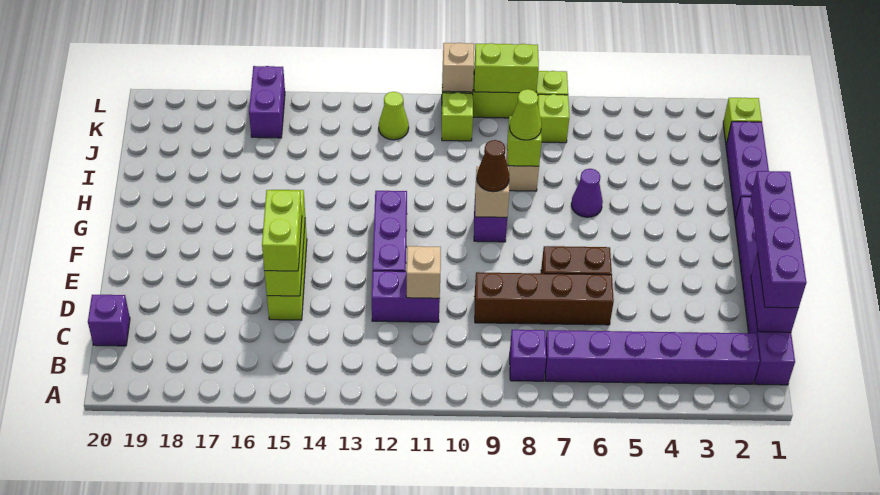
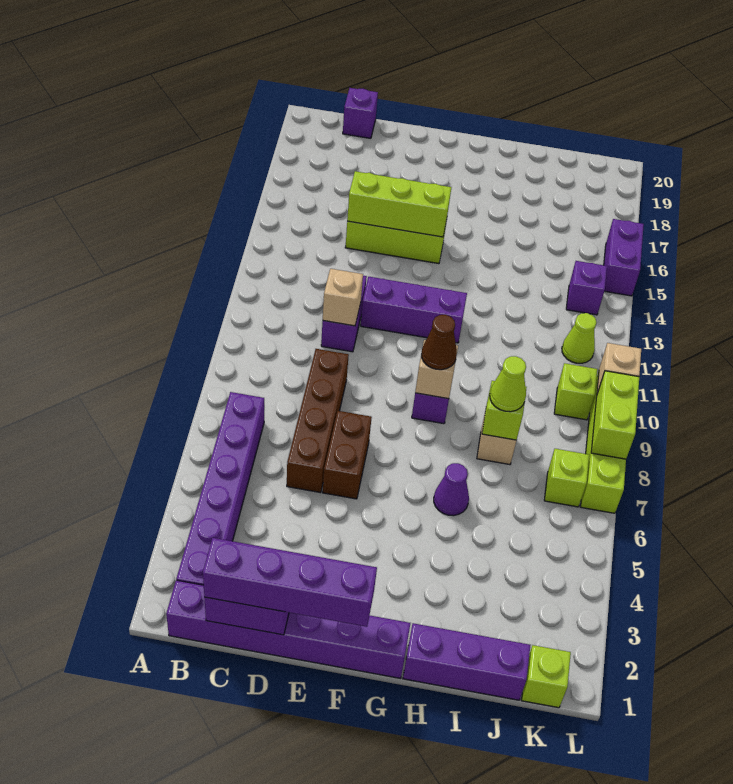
purple brick B8 level 1 -> purple brick K14 level 1
lime brick D15:E15 level 3 -> none
purple brick K16:L16 level 1 -> purple brick L15:L16 level 1

